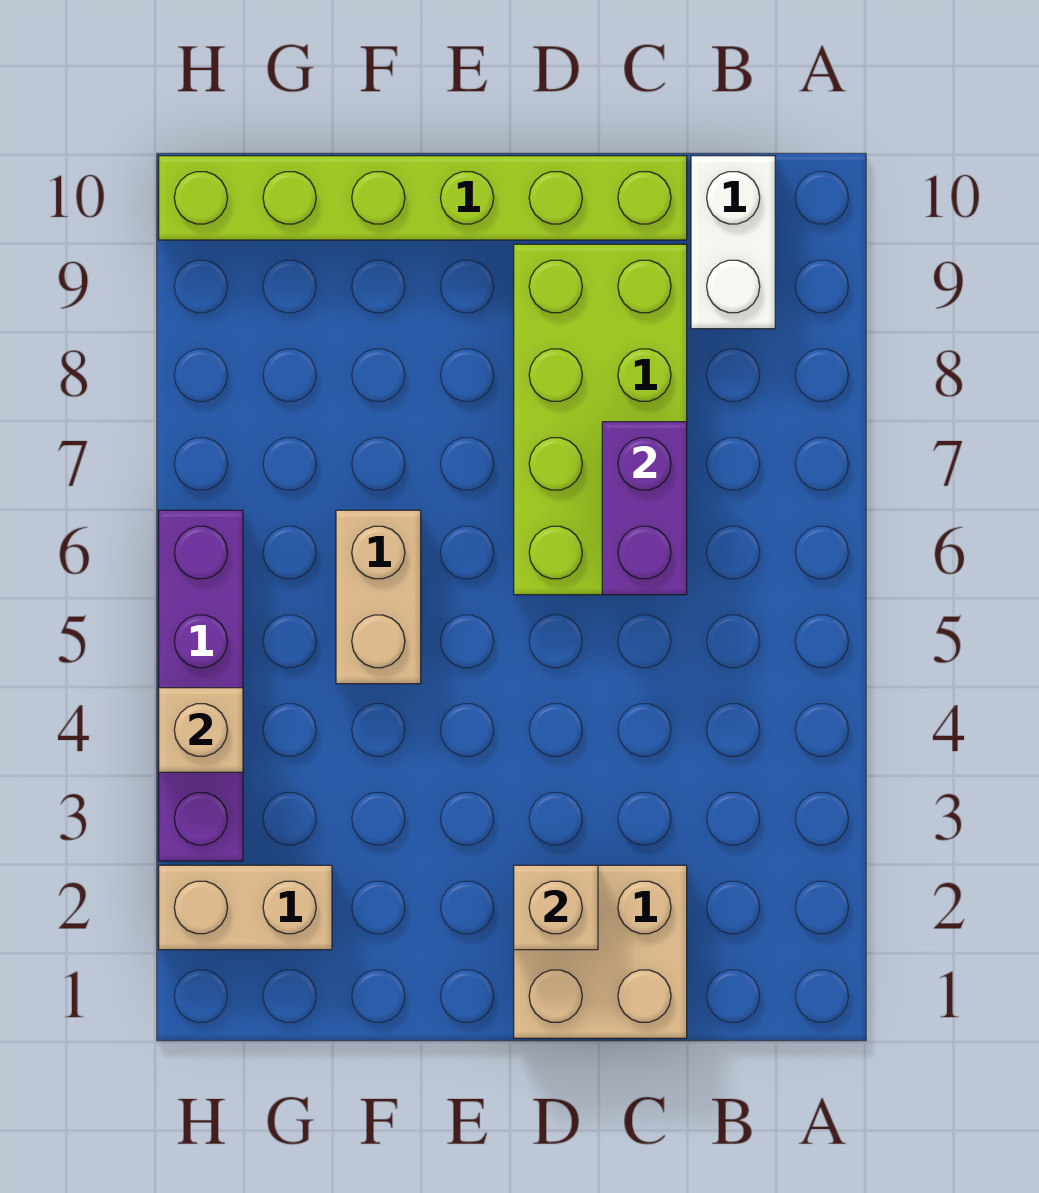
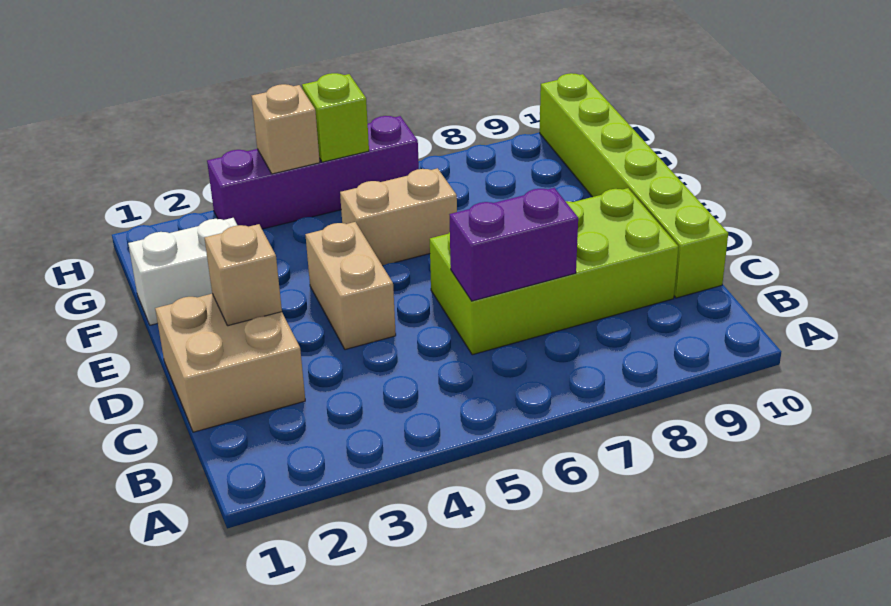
white brick B9:B10 level 1 -> white brick F1:F2 level 1
tan brick G2:H2 level 1 -> tan brick D4:E4 level 1
none -> lime brick H5 level 2

